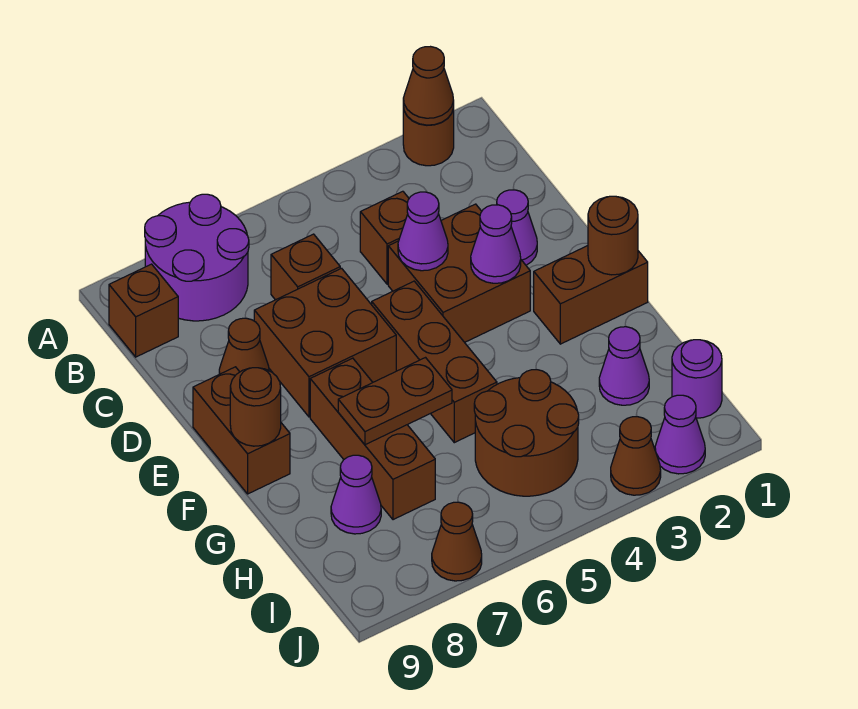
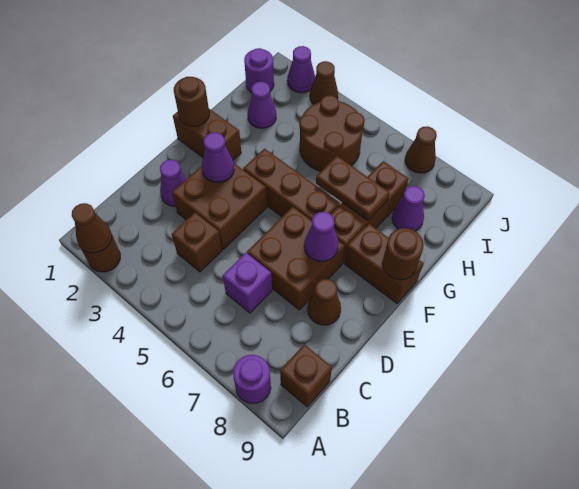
purple round brick A7:B8 level 1 -> purple round brick A8 level 1
brown brick C6 level 1 -> purple brick C6 level 1
purple cone D4 level 2 -> purple cone E7 level 2
brown brick E5:G5 level 1 -> brown brick F4:F6 level 1
brown brick E9:F9 level 1 -> brown brick F8:F9 level 1

